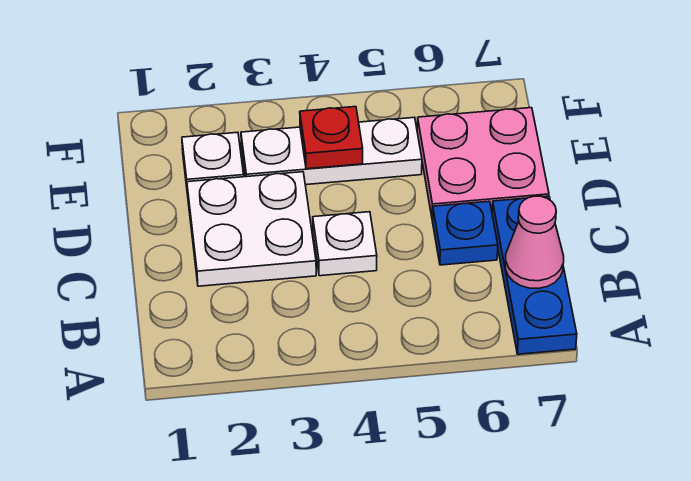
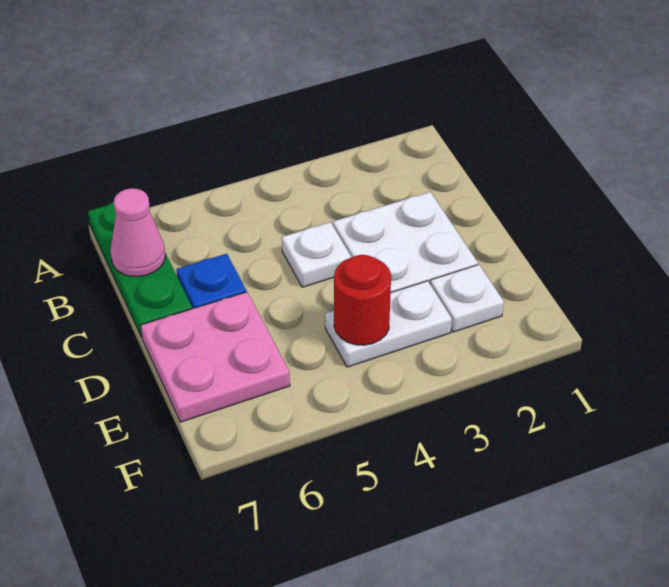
blue plate A7:C7 level 1 -> green plate A7:C7 level 1
white plate E3:E5 level 1 -> white plate E3:E4 level 1
red plate E4 level 2 -> red round brick E4 level 2

